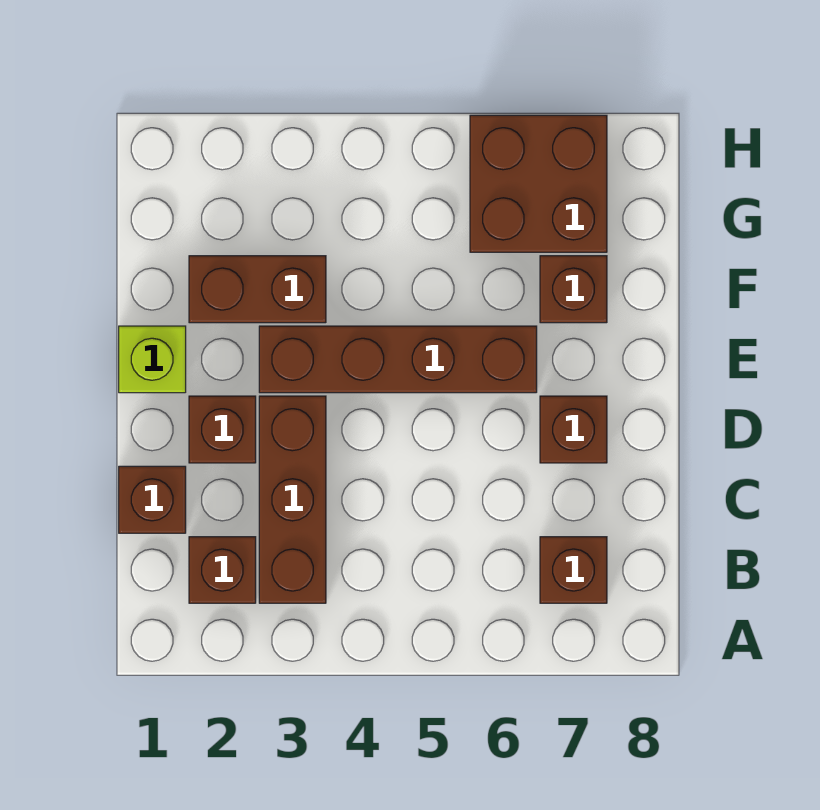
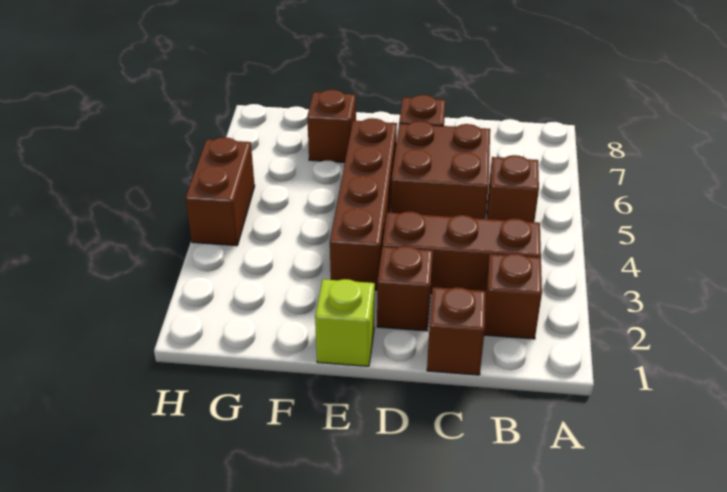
brown brick B7 level 1 -> brown brick B5 level 1
brown brick F2:F3 level 1 -> brown brick H4:H5 level 1
brown brick G6:H7 level 1 -> brown brick C5:D6 level 1

